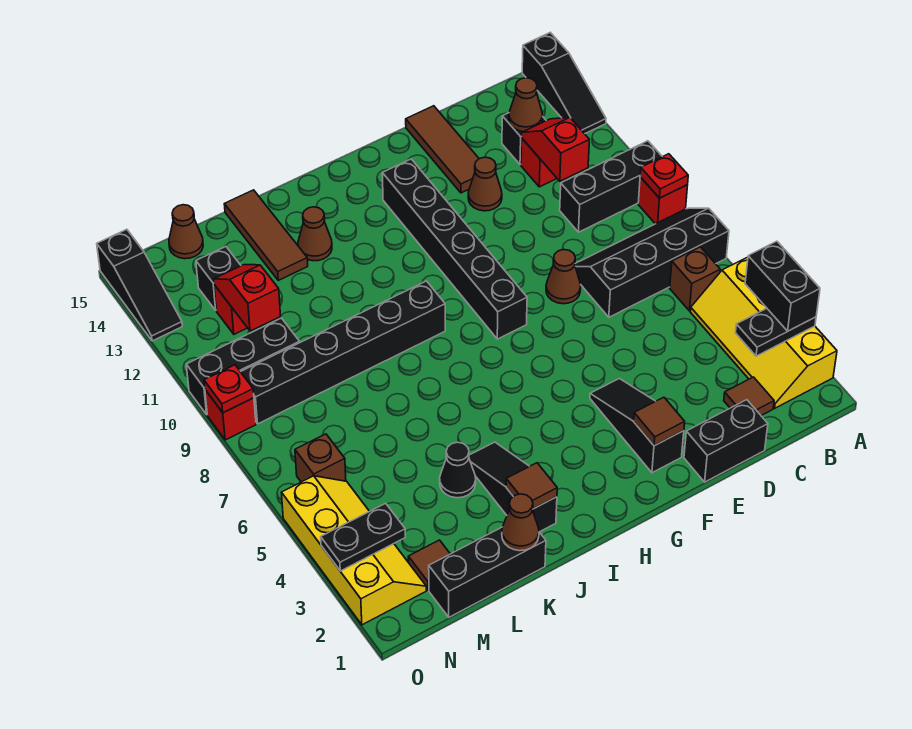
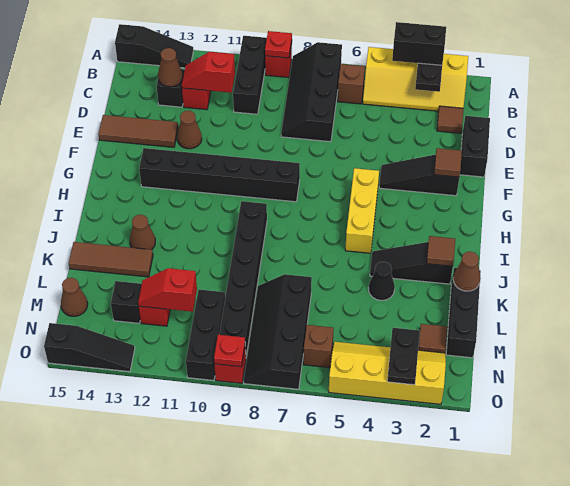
brown cone E8 level 1 -> none
none -> yellow brick G5:I5 level 1
none -> black slope L7:O8 level 1 top 7

